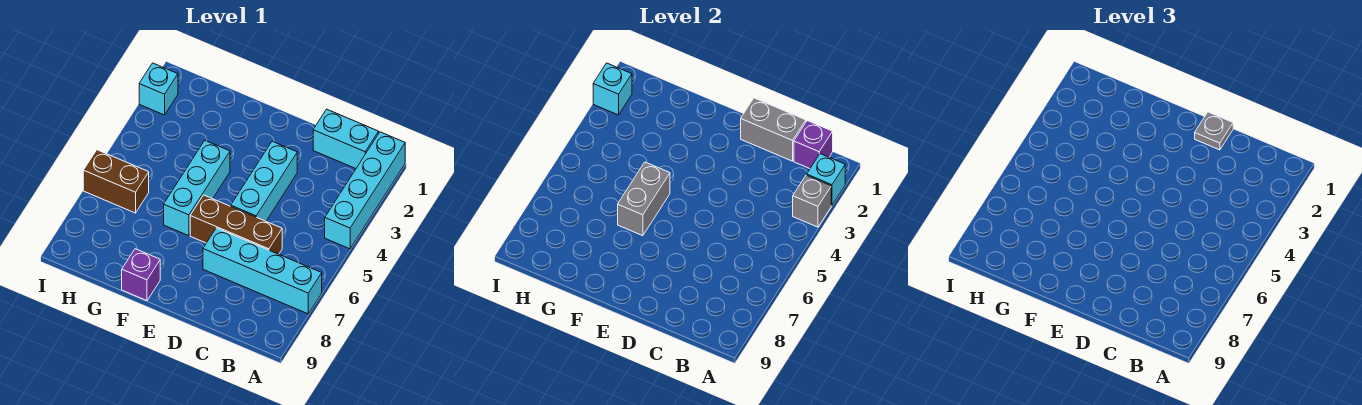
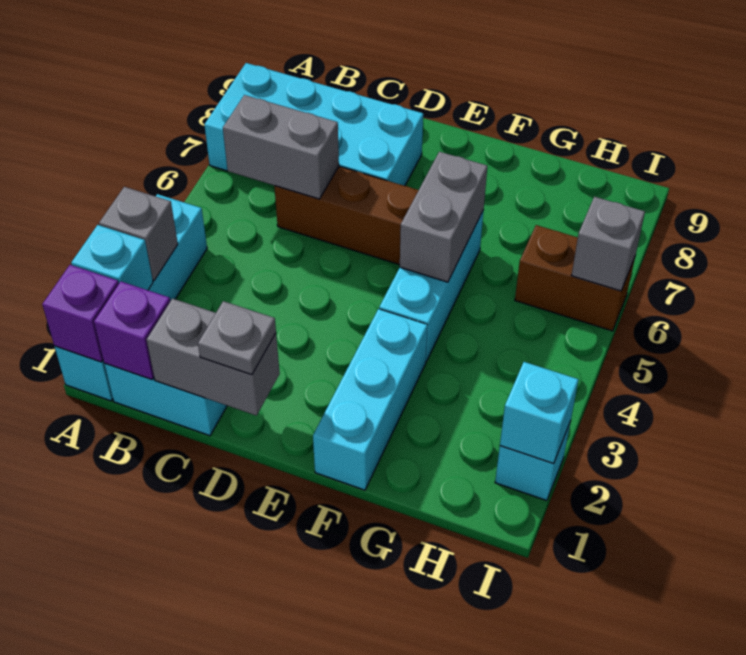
cyan brick A7:D7 level 1 -> cyan brick A7:D8 level 1
none -> grey brick B6:C6 level 2
cyan brick D3:D5 level 1 -> cyan brick F1:F3 level 1
purple brick F9 level 1 -> purple brick A1 level 2
none -> grey brick I6 level 2

